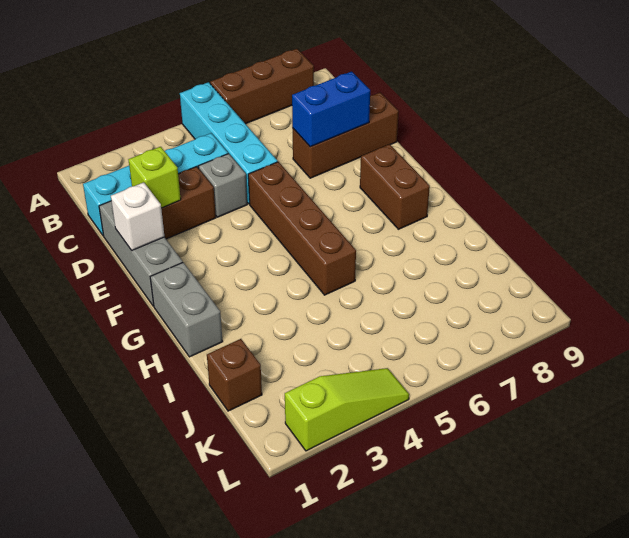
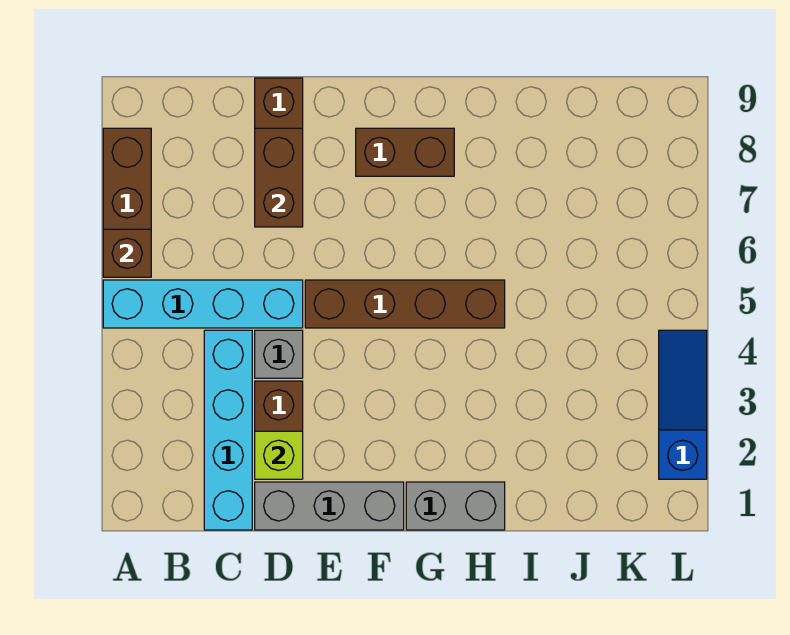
blue brick D7:D8 level 2 -> brown brick D7:D8 level 2
white brick E1 level 2 -> none
brown brick J1 level 1 -> brown brick A6 level 2
lime slope L2:L4 level 1 top 2 -> blue slope L2:L4 level 1 top 2

